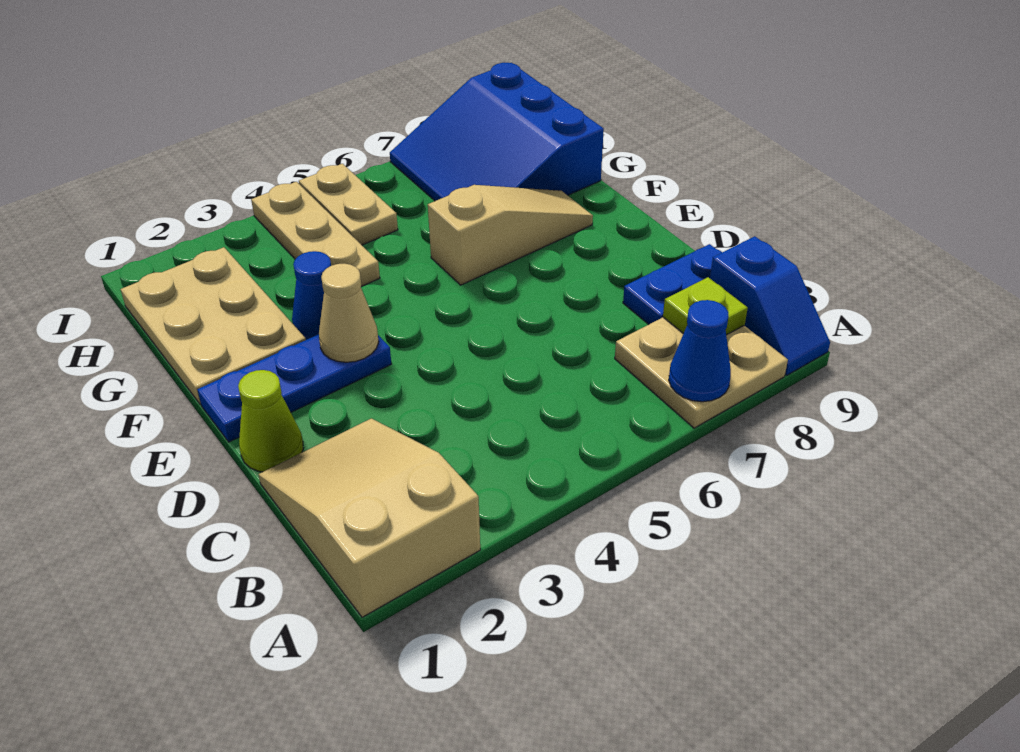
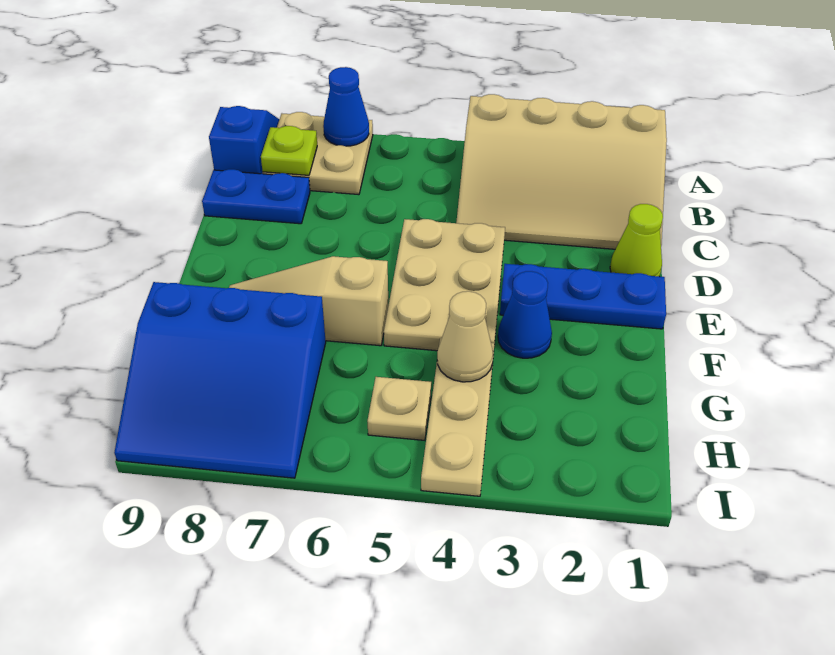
tan slope A1:C2 level 1 top A -> tan slope A1:C4 level 1 top A
tan cone E3 level 2 -> tan cone G4 level 2
tan plate F1:H2 level 1 -> tan plate D4:F5 level 1
blue slope G7:I9 level 1 top 9 -> blue slope G7:I9 level 1 top G
tan plate H5:I5 level 1 -> tan plate H5 level 1

